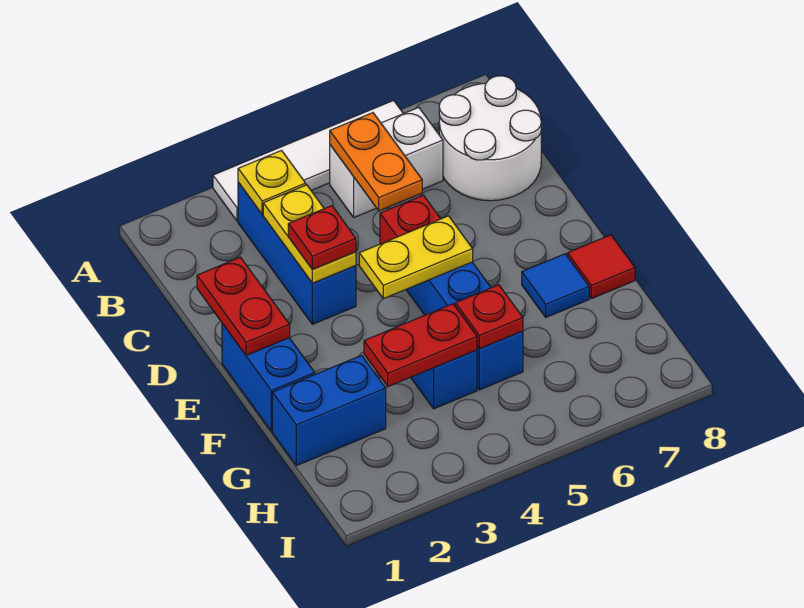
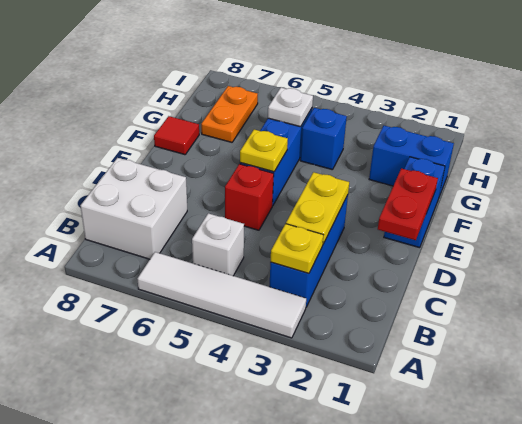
white brick B5:B6 level 1 -> white brick B5 level 1
orange plate B5:C5 level 2 -> orange plate G7:H7 level 1
white round brick B7:C8 level 1 -> white brick B7:C8 level 1
red plate D3 level 3 -> none
yellow plate E4:E5 level 2 -> yellow plate E5 level 2
blue tile F7 level 1 -> none
red plate G3:G4 level 2 -> none
red plate G5 level 2 -> white plate G5 level 2

